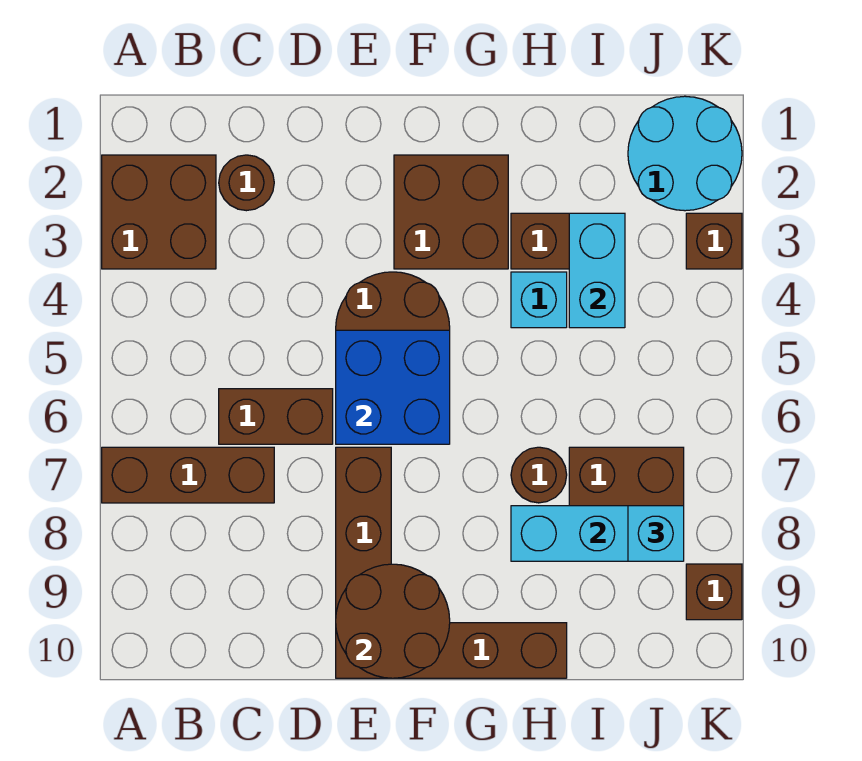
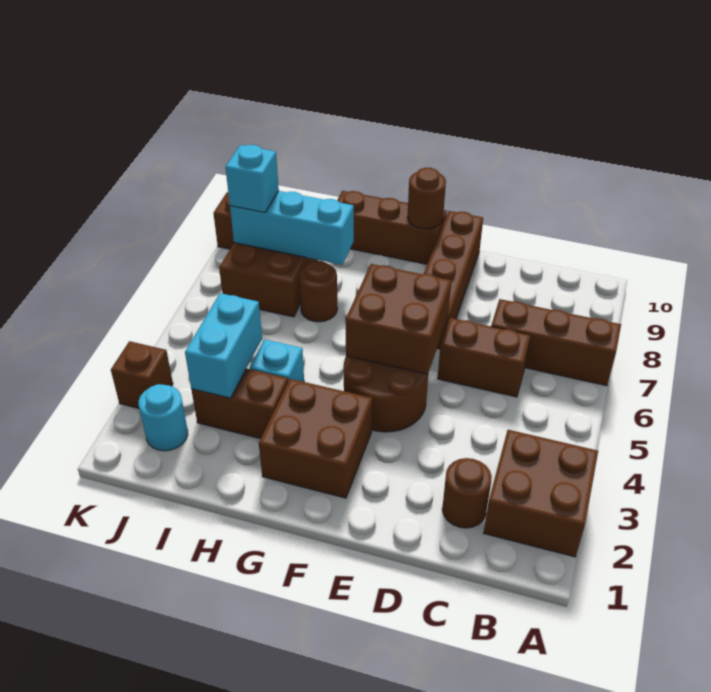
blue brick E5:F6 level 2 -> brown brick E5:F6 level 2
brown round brick E9:F10 level 2 -> brown round brick F10 level 2
cyan round brick J1:K2 level 1 -> cyan round brick J2 level 1

